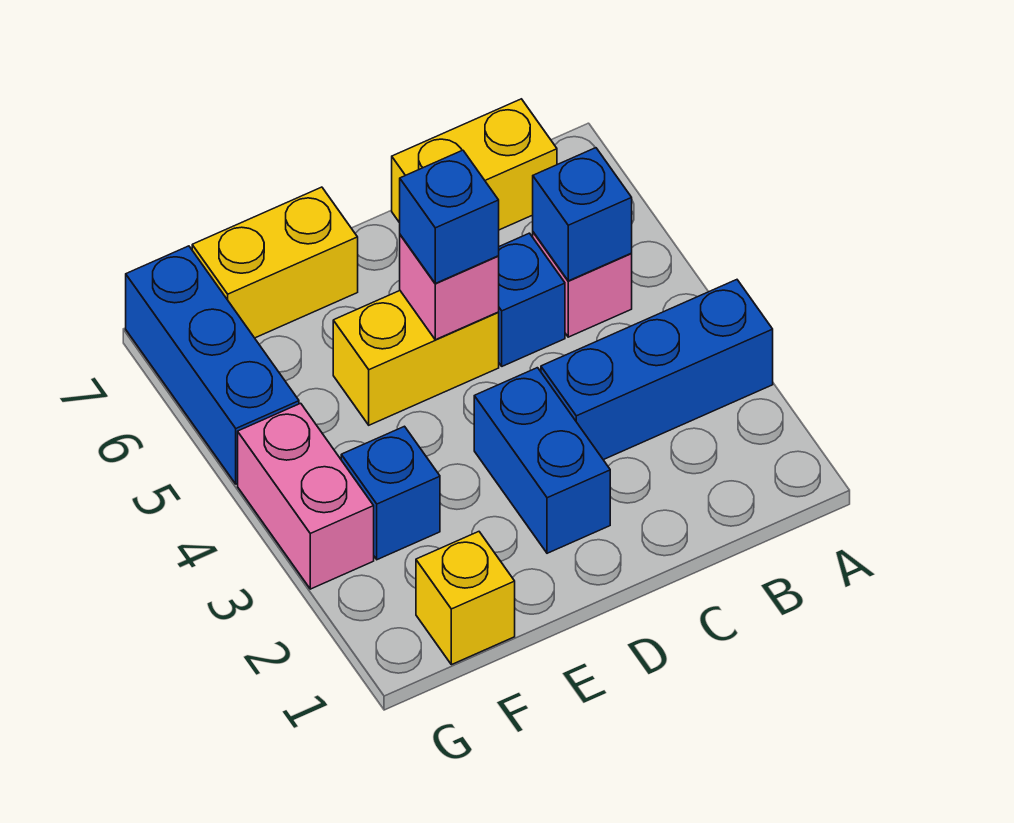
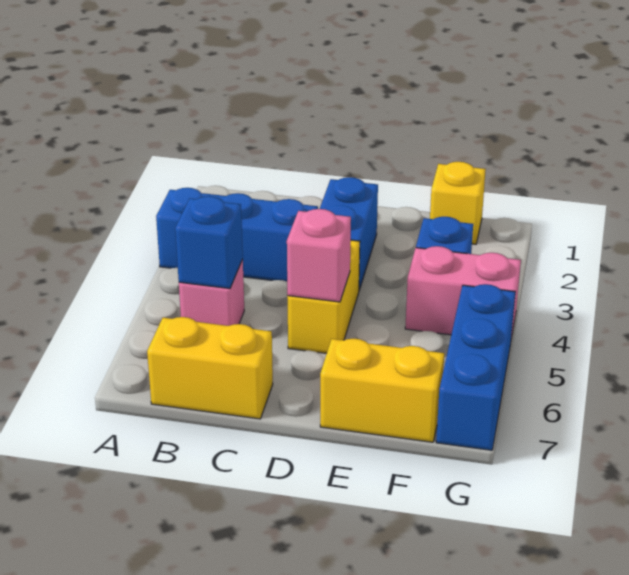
blue brick C5 level 1 -> none
yellow brick D5:E5 level 1 -> yellow brick D4:D5 level 1
blue brick D5 level 3 -> none
pink brick G3:G4 level 1 -> pink brick F4:G4 level 1

